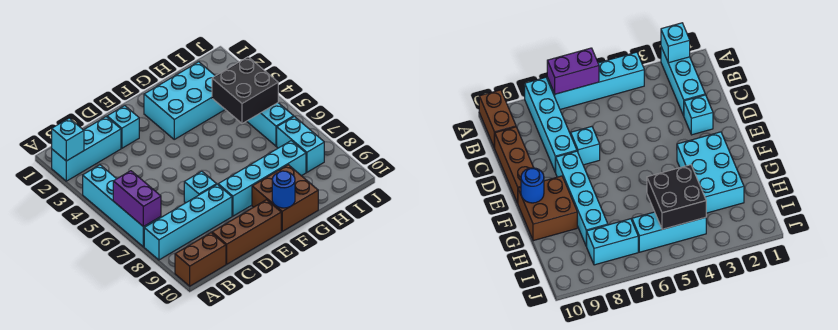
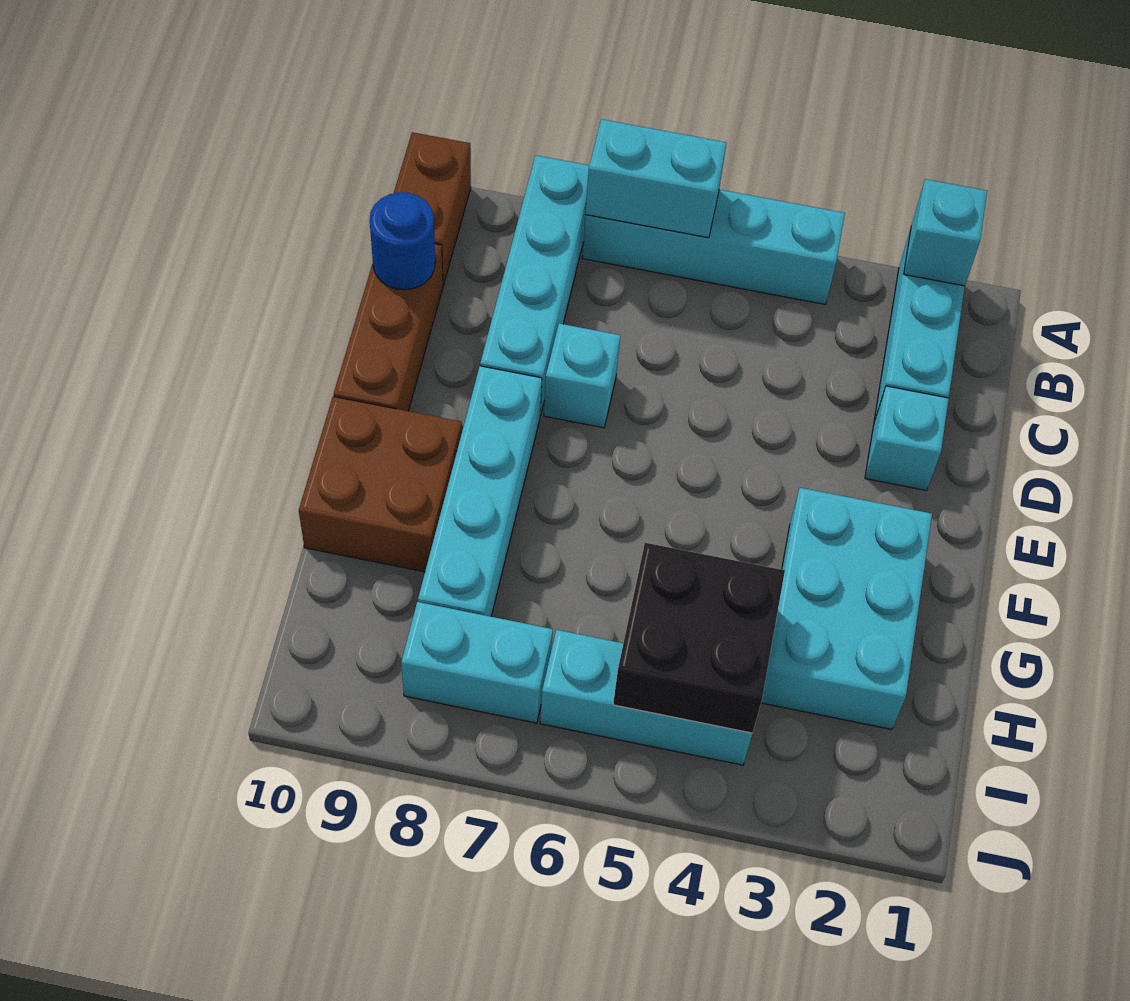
purple brick A6:A7 level 2 -> cyan brick A6:A7 level 2
blue round brick F10 level 2 -> blue round brick C10 level 2

